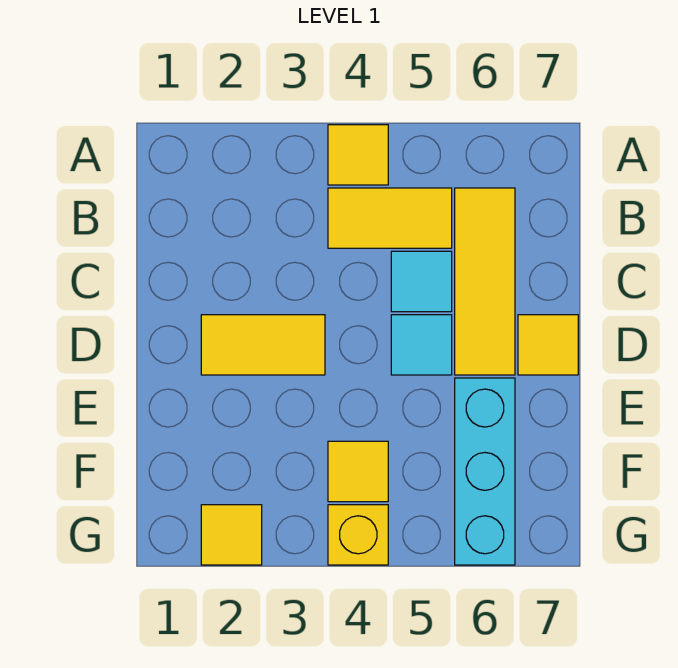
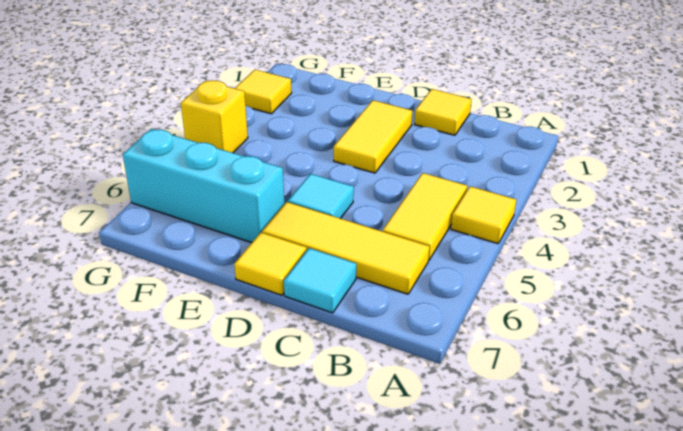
cyan tile C5 level 1 -> cyan tile C7 level 1
yellow tile F4 level 1 -> yellow tile C1 level 1

